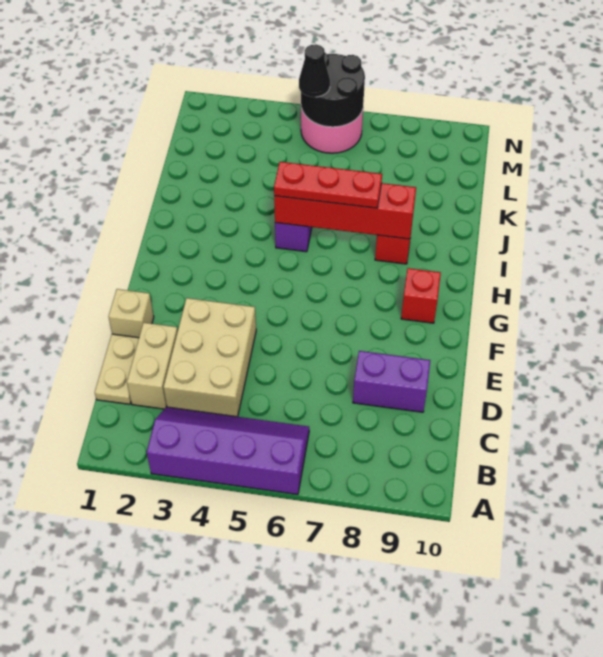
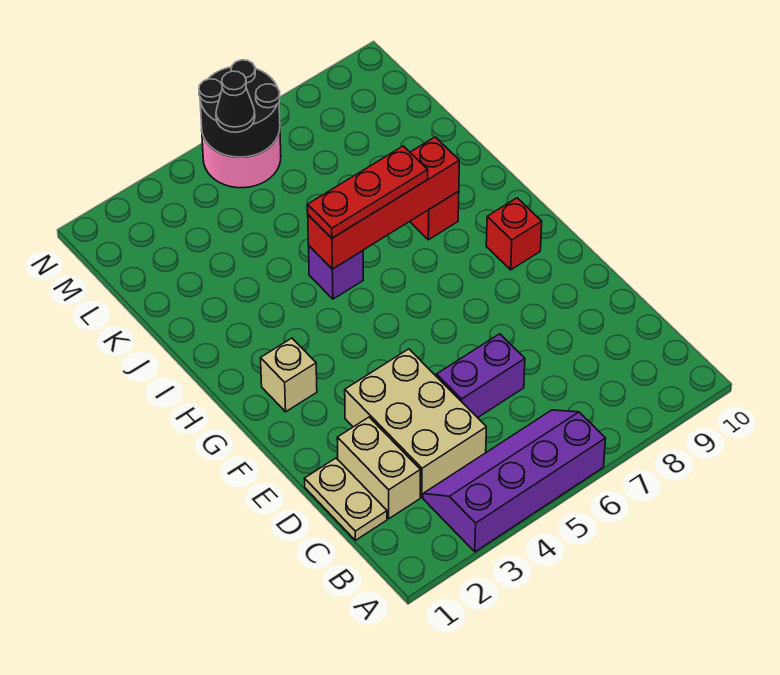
purple brick D8:D9 level 1 -> purple brick D5:D6 level 1
tan brick E1 level 1 -> tan brick G2 level 1

